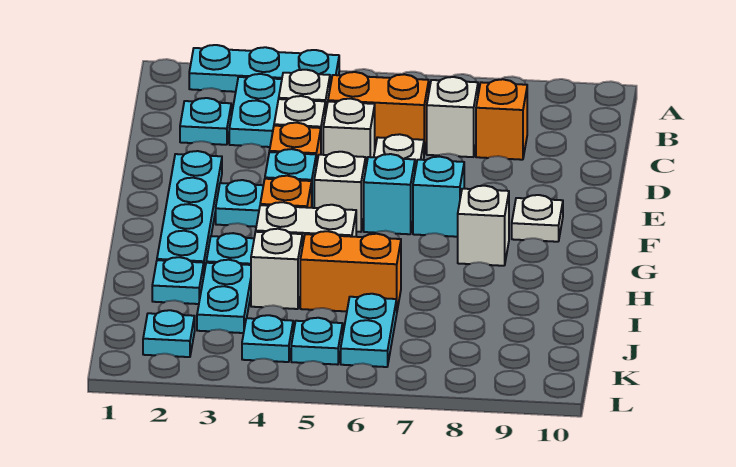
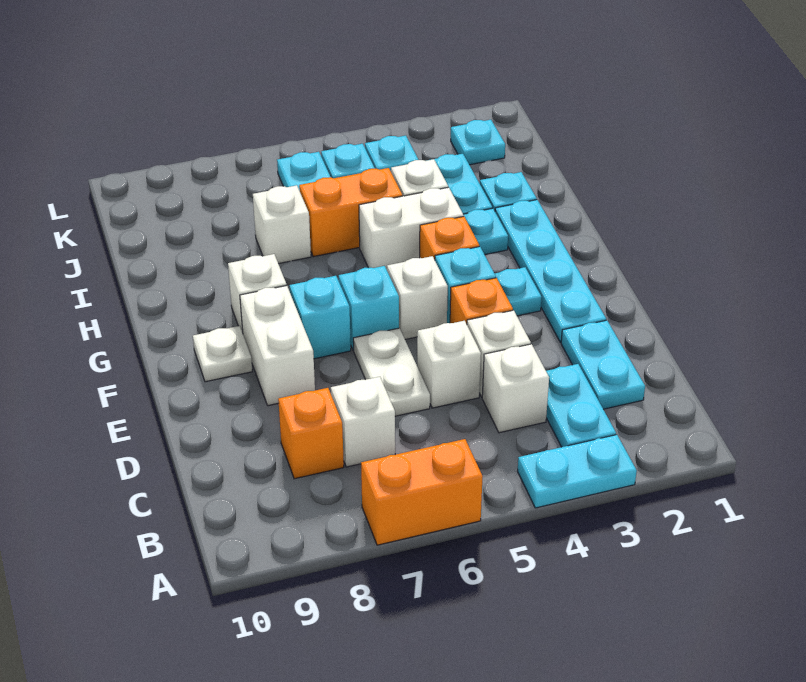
cyan plate A2:A4 level 1 -> cyan plate A3:A4 level 1
cyan plate C2 level 1 -> cyan plate C2:D2 level 1
orange brick C5:C6 level 1 -> orange brick A6:A7 level 1
none -> white brick E8:F8 level 1
none -> white brick I7 level 1

